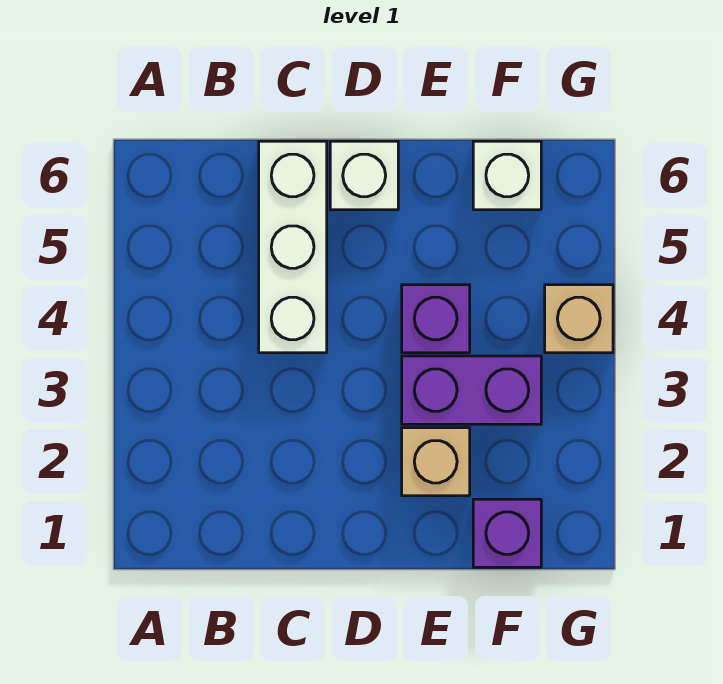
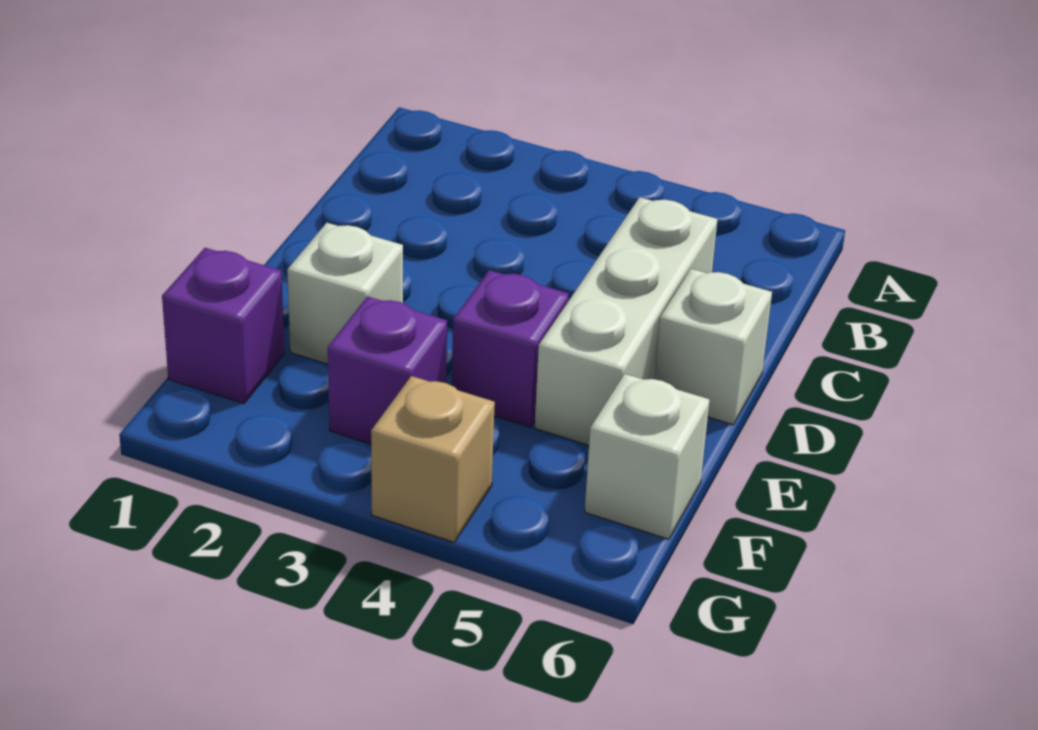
white brick C4:C6 level 1 -> white brick C5:E5 level 1
tan brick E2 level 1 -> white brick E2 level 1
purple brick E3:F3 level 1 -> purple brick F3 level 1

